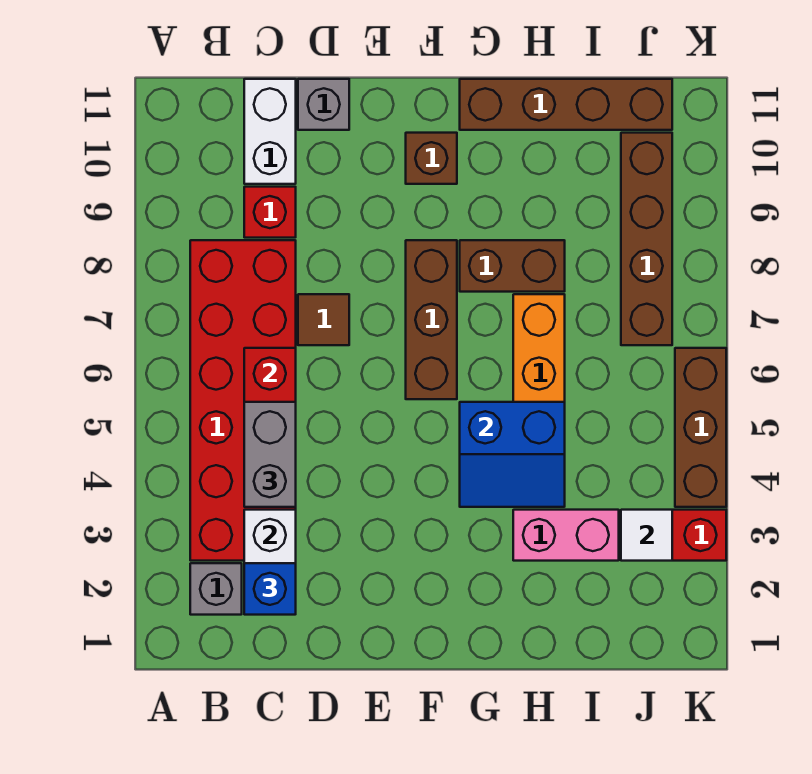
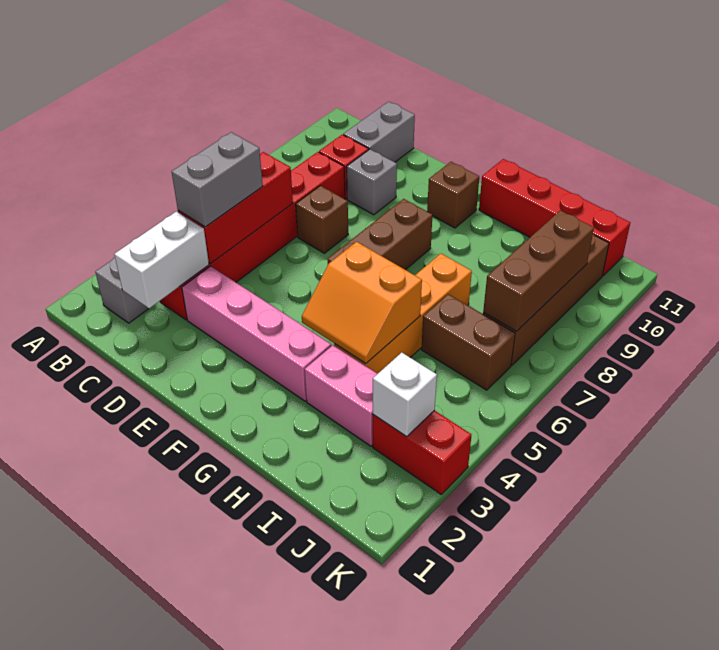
red brick B3:C8 level 1 -> red brick C3:C8 level 1
blue brick C2 level 3 -> none
white brick C10:C11 level 1 -> grey brick C10:C11 level 1
none -> pink brick D3:G3 level 1
brown tile D7 level 1 -> brown brick D7 level 1
grey brick D11 level 1 -> grey brick D9 level 1
blue slope G4:H5 level 2 top 5 -> orange slope G4:H5 level 2 top 5
brown brick G8:H8 level 1 -> brown brick I6:J6 level 1
brown brick G11:J11 level 1 -> red brick G11:J11 level 1
white tile J3 level 2 -> white brick J3 level 2
brown brick K4:K6 level 1 -> brown brick J7:J9 level 2

